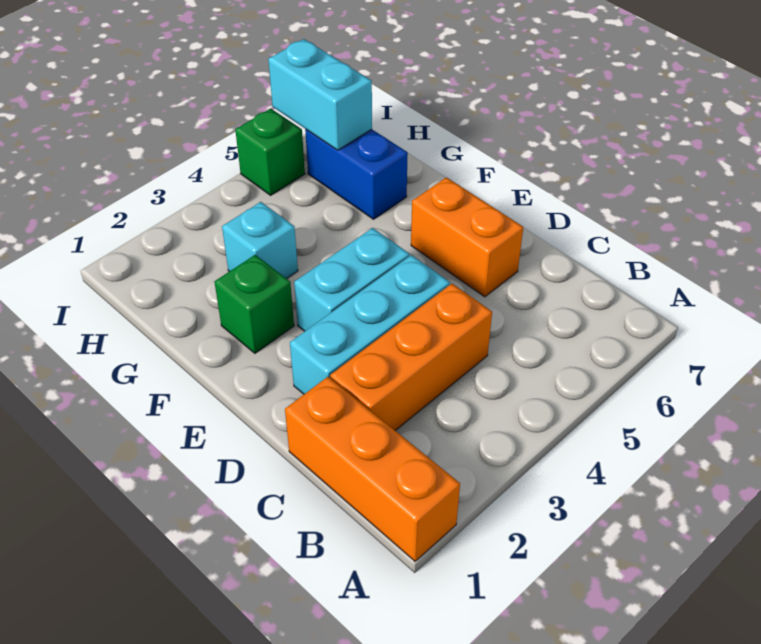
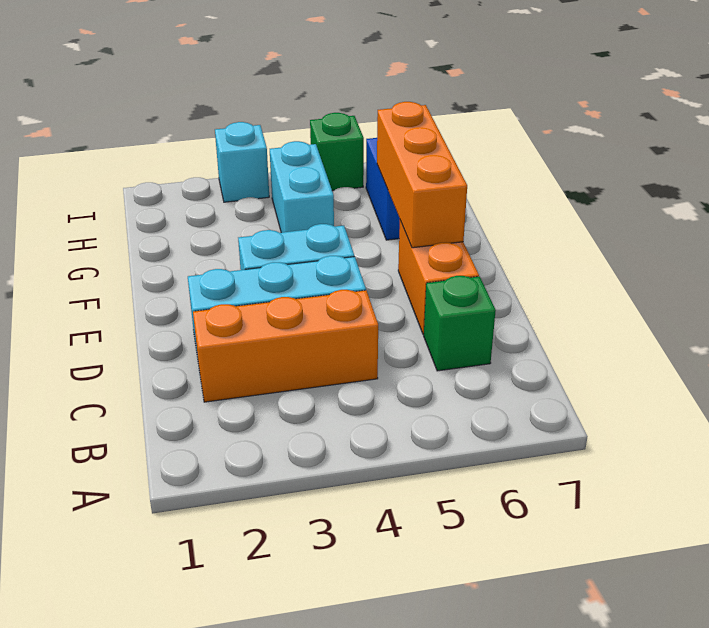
orange brick A1:C1 level 1 -> orange brick E6:G6 level 2
green brick F2 level 1 -> green brick C6 level 1
cyan brick G3 level 1 -> cyan brick I3 level 1
cyan brick H6:I6 level 2 -> cyan brick G4:H4 level 1

